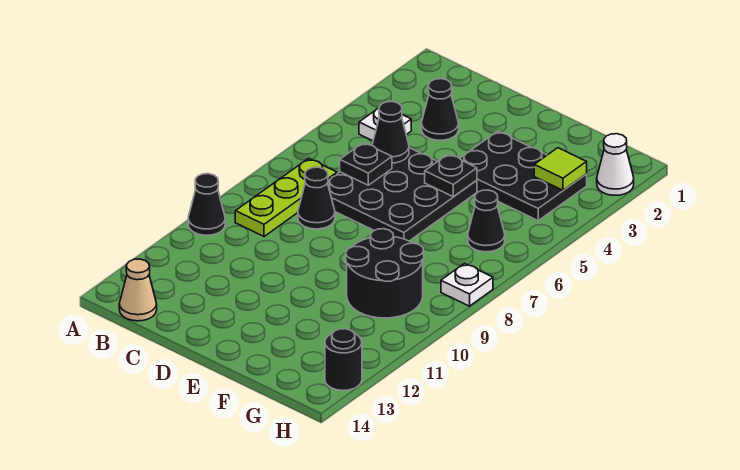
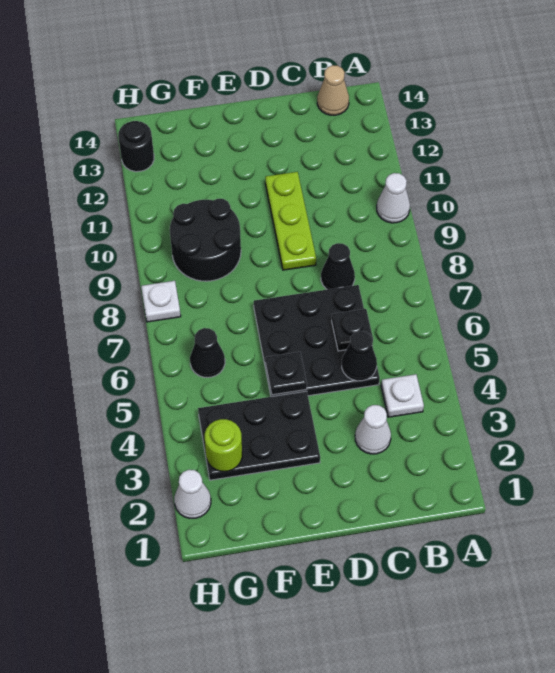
black cone A10 level 1 -> white cone A10 level 1
lime plate B7:B9 level 1 -> lime plate D9:D11 level 1
black cone C3 level 1 -> white cone C3 level 1
lime tile G3 level 2 -> lime round brick G3 level 2

